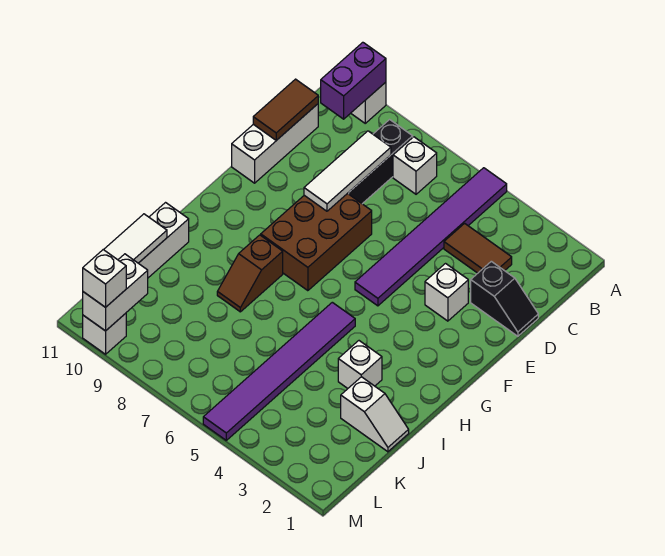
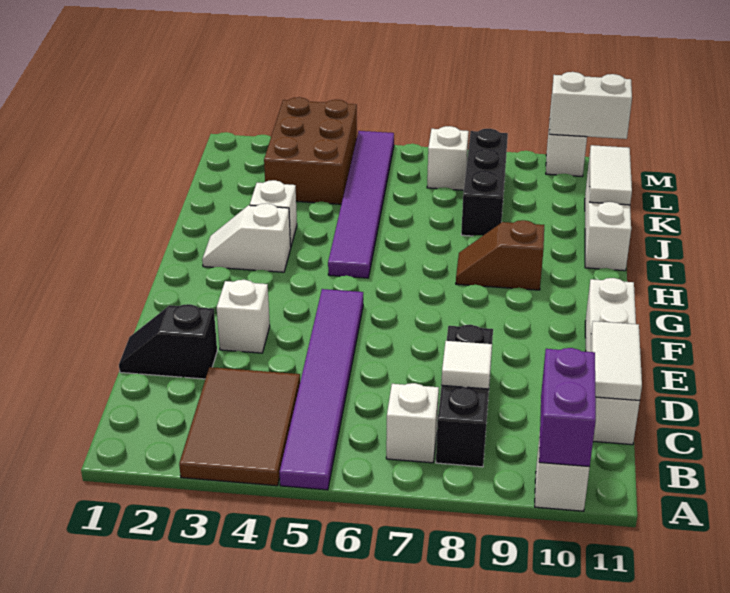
brown tile C3:C4 level 1 -> brown tile A3:C4 level 1
white tile C8:E8 level 2 -> white tile C8 level 2
white brick C11:E11 level 1 -> white brick C11:F11 level 1
brown tile C11:D11 level 2 -> white tile C11:D11 level 2
brown brick E7:G8 level 1 -> brown brick K3:M4 level 1
brown slope H8:I8 level 1 top H -> brown slope H8:H9 level 1 top 9
white slope J1:J2 level 1 top 2 -> white slope H2:H3 level 1 top 3
none -> black brick J8:L8 level 1
white brick L10:M10 level 2 -> white brick M10:M11 level 2
white brick M10 level 3 -> white brick L7 level 1

